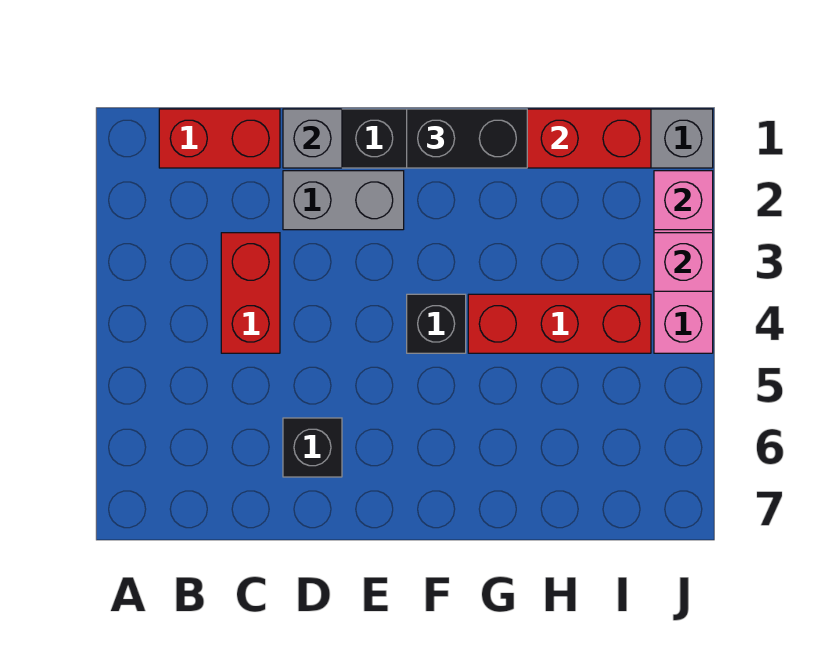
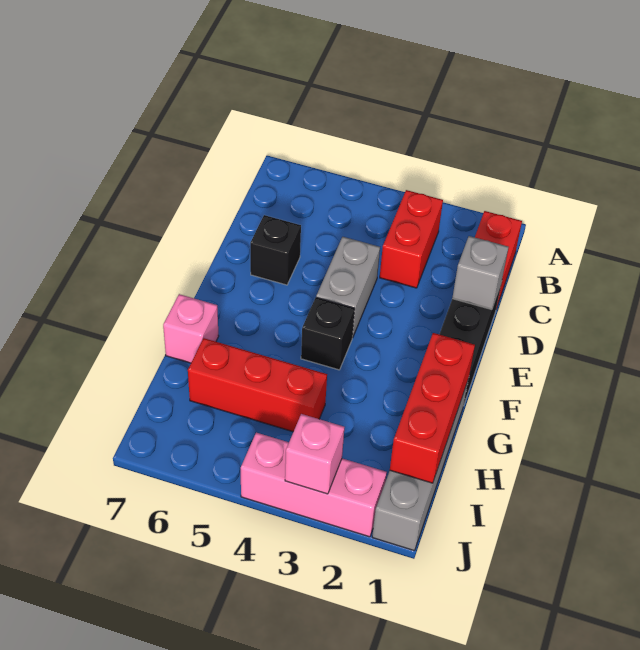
red brick C3:C4 level 1 -> red brick B3:C3 level 1
grey brick D2:E2 level 1 -> grey brick D4:E4 level 1
black brick F1:G1 level 3 -> none
red brick G4:I4 level 1 -> red brick H4:H6 level 1
pink brick J2 level 2 -> pink brick G7 level 1

